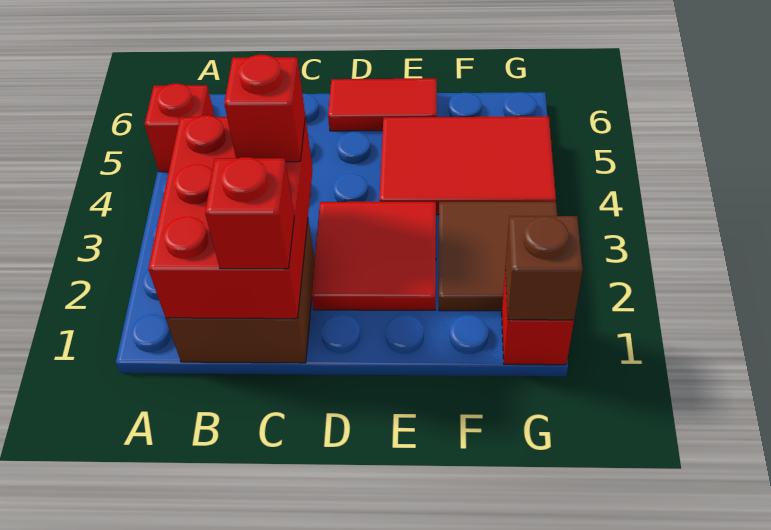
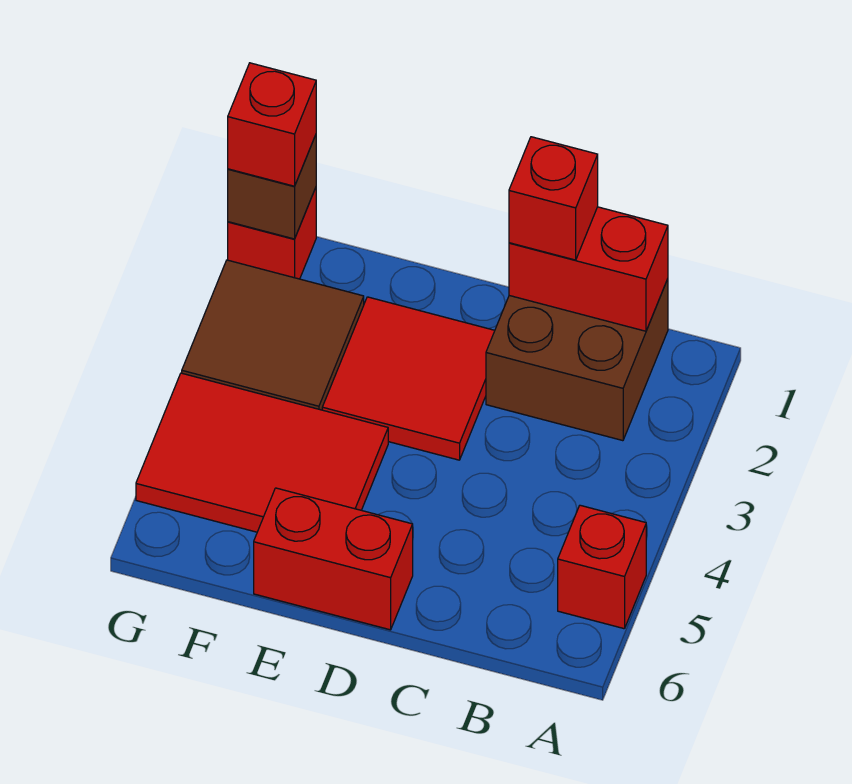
red brick B1:C3 level 2 -> red brick B1:C1 level 2
red brick C3 level 3 -> red brick G1 level 3
red tile D6:E6 level 1 -> red brick D6:E6 level 1

